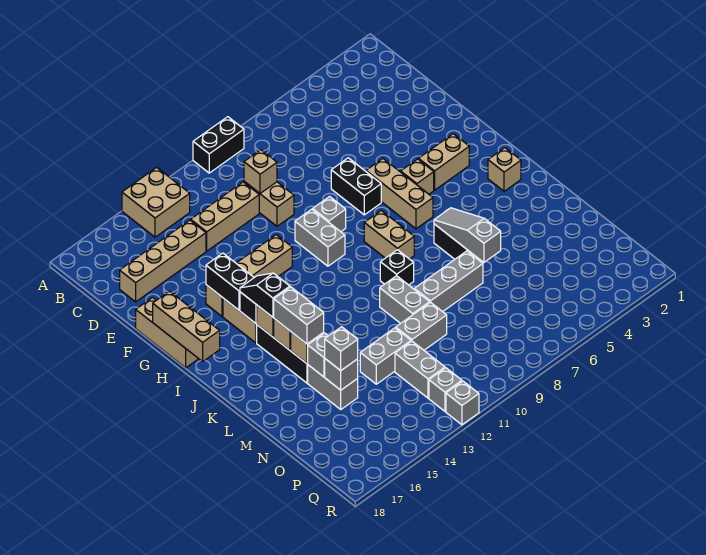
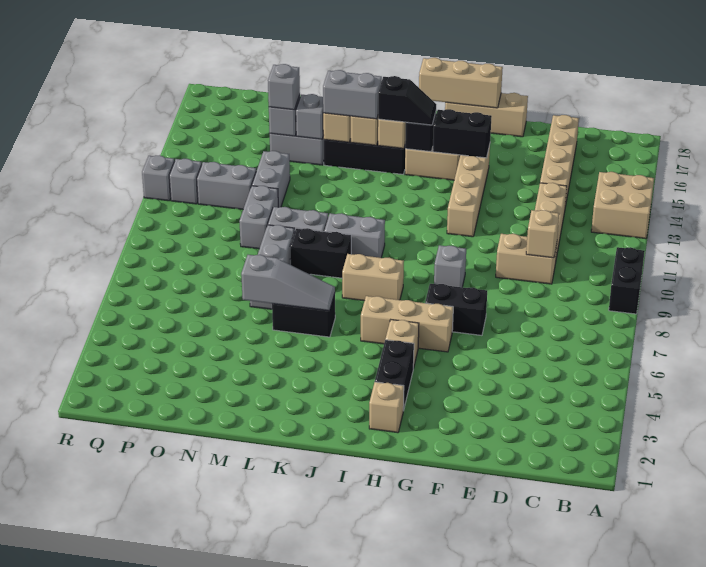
grey brick G10:H10 level 1 -> grey brick J10:K10 level 1
tan brick H3:H4 level 1 -> black brick H3:H4 level 1
tan brick J2 level 1 -> tan brick H2 level 1
black brick K9 level 1 -> black brick K9:L9 level 1

